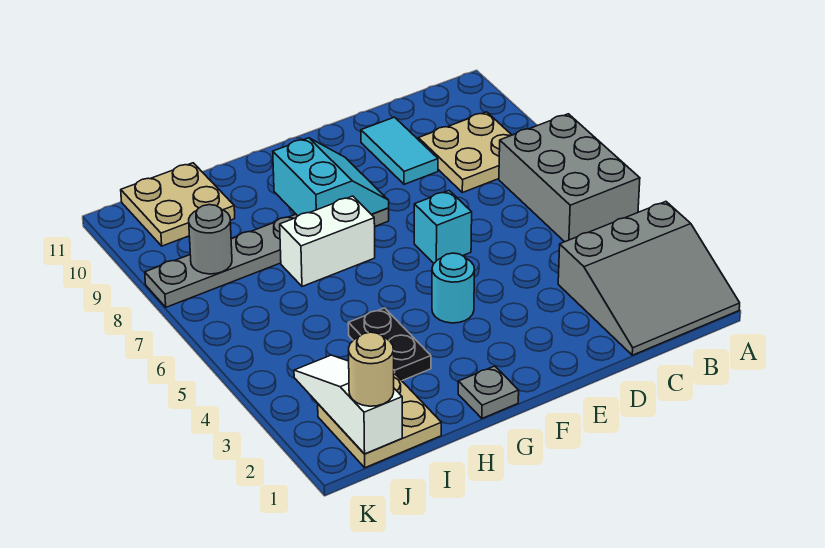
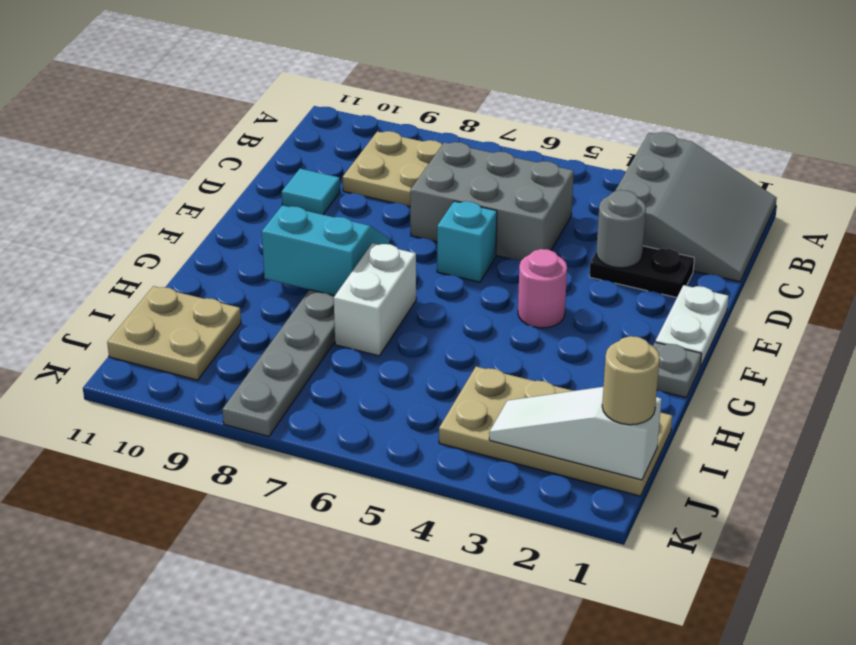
grey brick A5:B7 level 1 -> grey brick C5:D7 level 1
cyan tile D9:D10 level 1 -> cyan tile D10 level 1
none -> white plate E1:F1 level 1
cyan round brick F4 level 1 -> pink round brick F4 level 1
black plate H3:H4 level 1 -> black plate D2:D3 level 1
tan plate I1:J2 level 1 -> tan plate I1:J4 level 1
grey round brick J8 level 2 -> grey round brick D3 level 2

